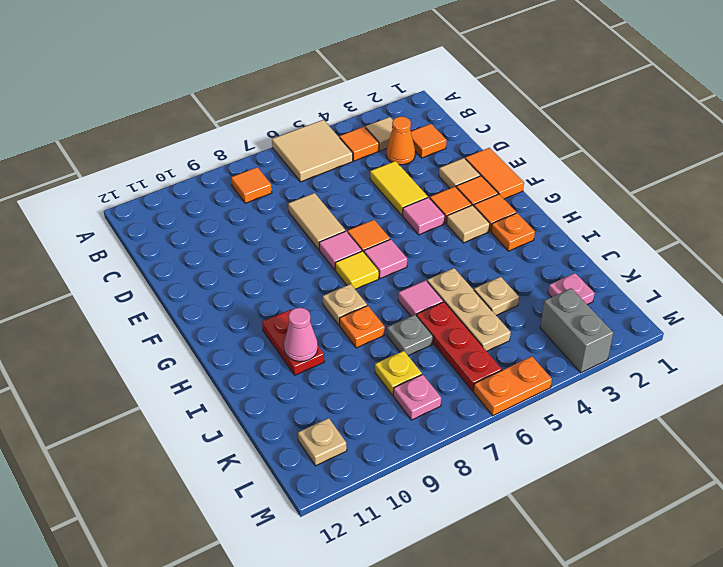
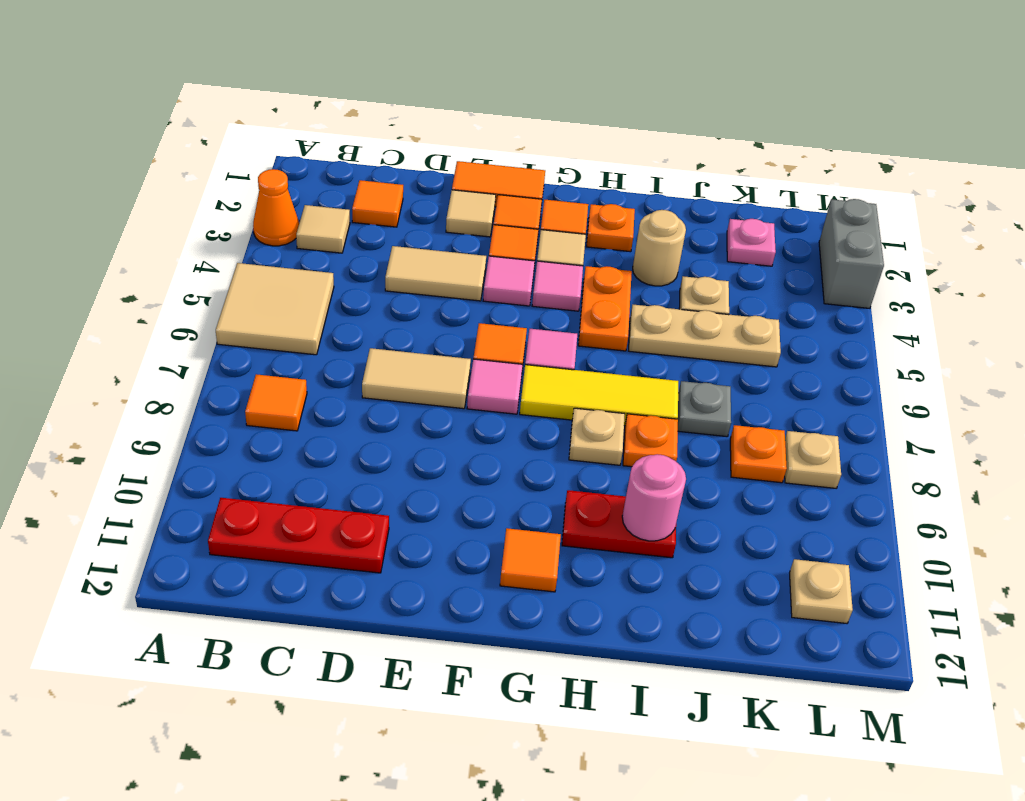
orange tile B4 level 1 -> orange tile G11 level 1
orange cone C3 level 1 -> orange cone A3 level 1
yellow tile D4:E4 level 1 -> tan tile D4:E4 level 1
yellow tile G7 level 1 -> yellow tile G7:I7 level 1
none -> tan round brick I3 level 1
pink tile I6 level 1 -> pink tile G4 level 1
pink cone I10 level 2 -> pink round brick I10 level 2
red plate J6:L6 level 1 -> red plate B11:D11 level 1
yellow plate K8 level 1 -> orange plate K8 level 1
grey brick L3:M3 level 1 -> grey brick M2:M3 level 1
pink plate L8 level 1 -> tan plate L8 level 1
orange plate M5:M6 level 1 -> orange plate H4:H5 level 1

